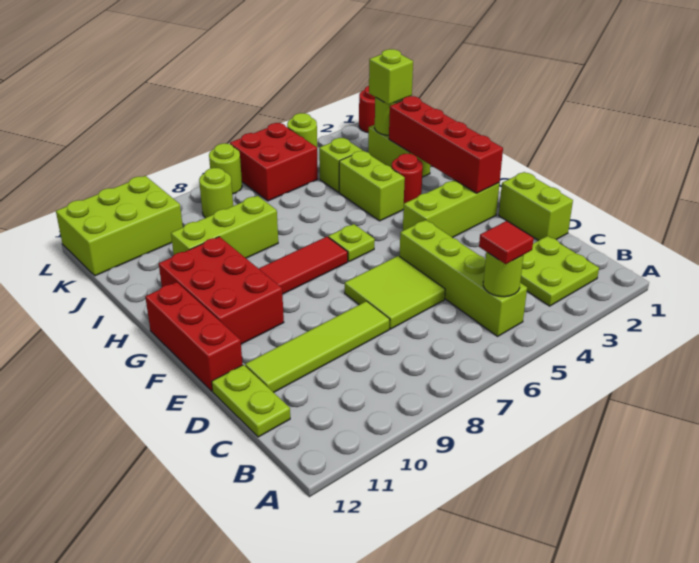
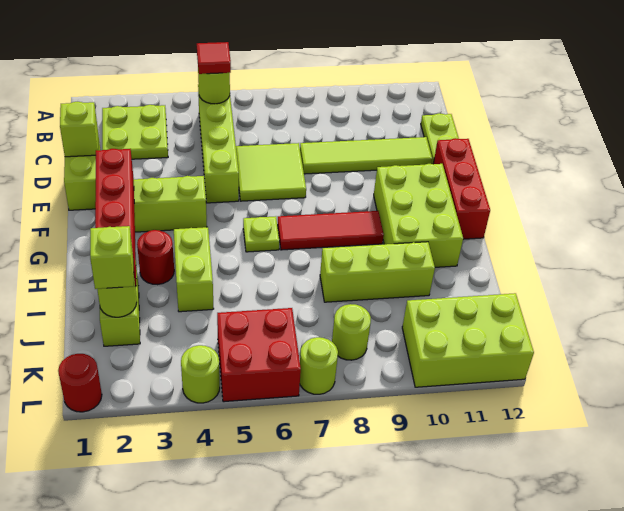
red brick F10:H11 level 1 -> lime brick F10:H11 level 1
lime brick J4 level 1 -> lime brick D1 level 2

